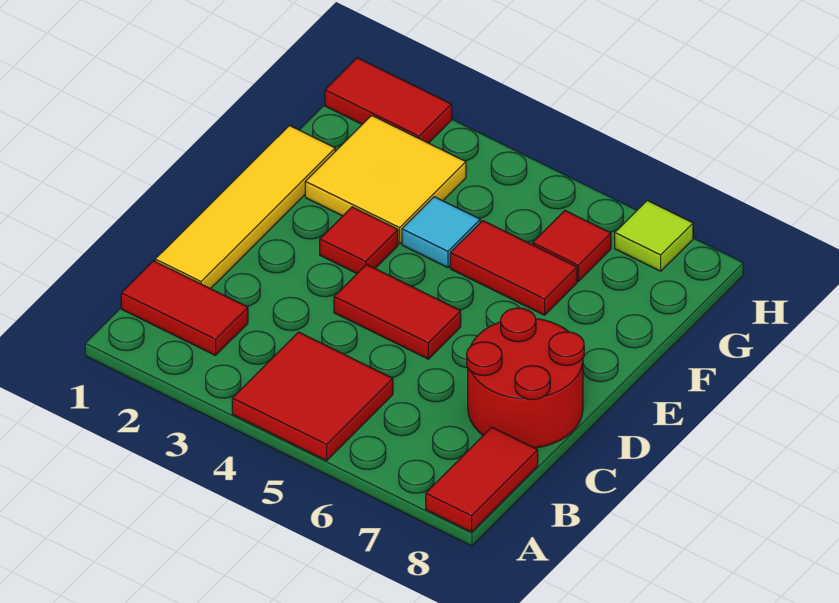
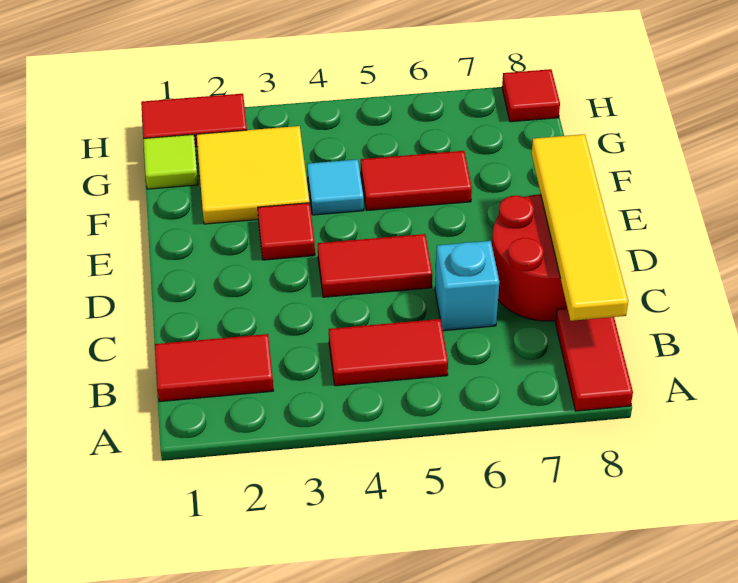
red tile A4:B5 level 1 -> red tile B4:B5 level 1
yellow tile C1:F1 level 1 -> yellow tile B8:E8 level 2
none -> cyan brick C6 level 1
red tile G6 level 1 -> red tile H8 level 1
lime tile H7 level 1 -> lime tile G1 level 1

